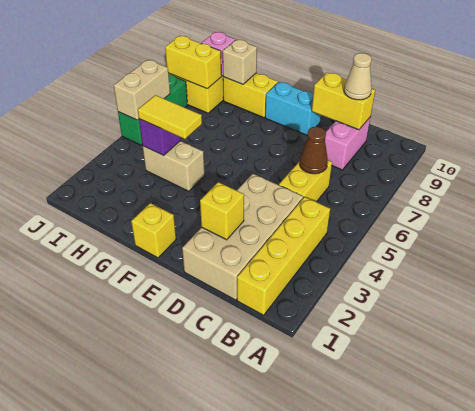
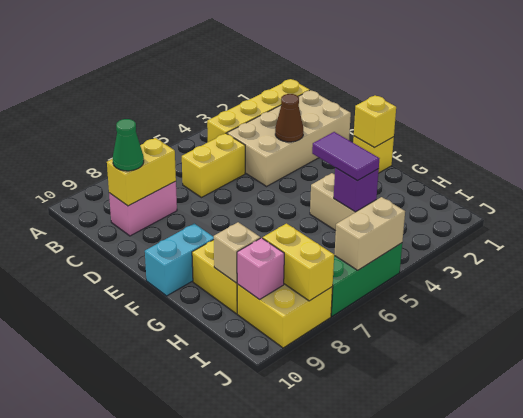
brown cone C6 level 2 -> brown cone D3 level 2
yellow brick C9:D9 level 2 -> yellow brick C8:C9 level 2
tan cone C9 level 3 -> green cone C9 level 3
yellow brick D2 level 2 -> yellow brick F1 level 2
cyan brick E9:F9 level 1 -> cyan brick F9:F10 level 1
yellow tile G4:H4 level 3 -> purple tile G4:H4 level 3

